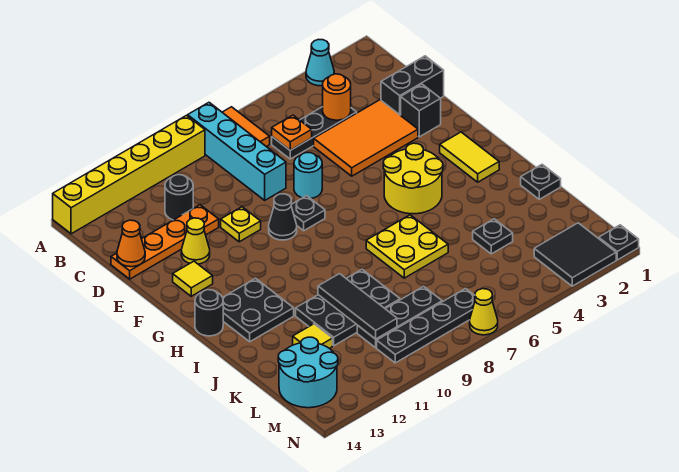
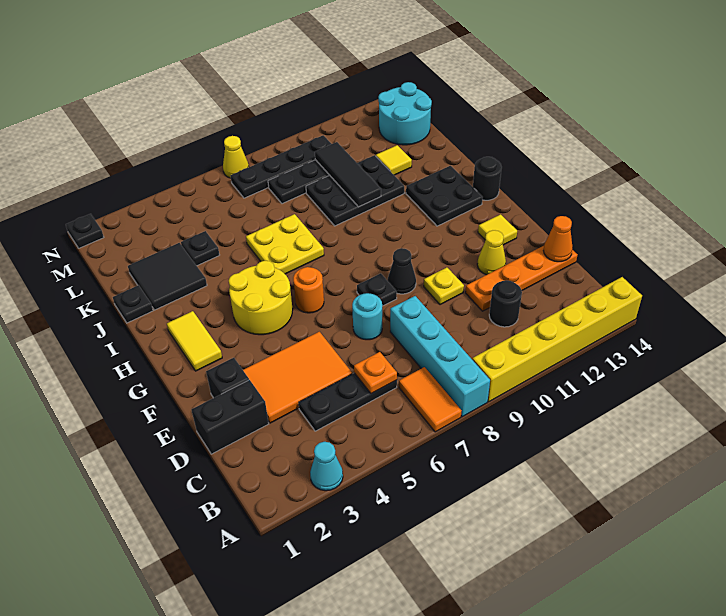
orange round brick C4 level 2 -> orange round brick G6 level 1
black tile M2:N3 level 1 -> black tile J2:K3 level 1

